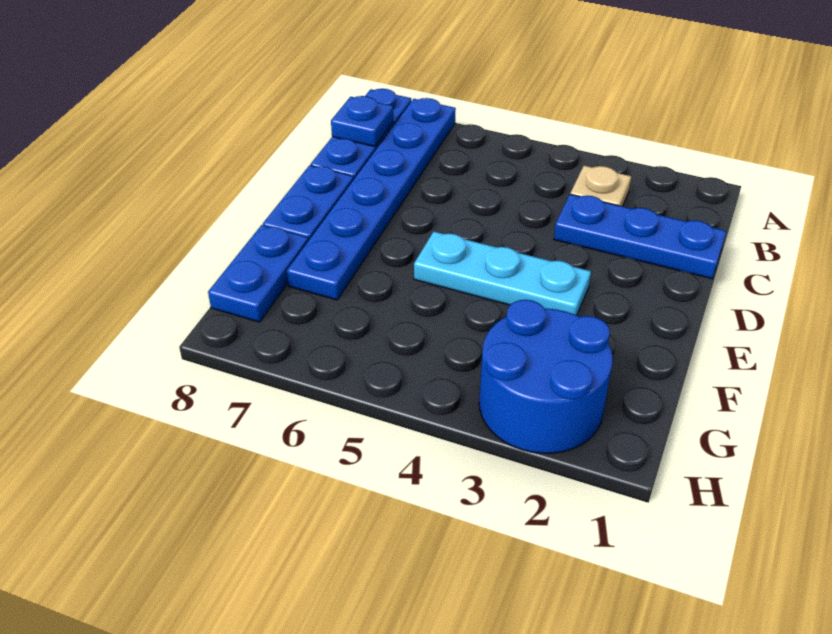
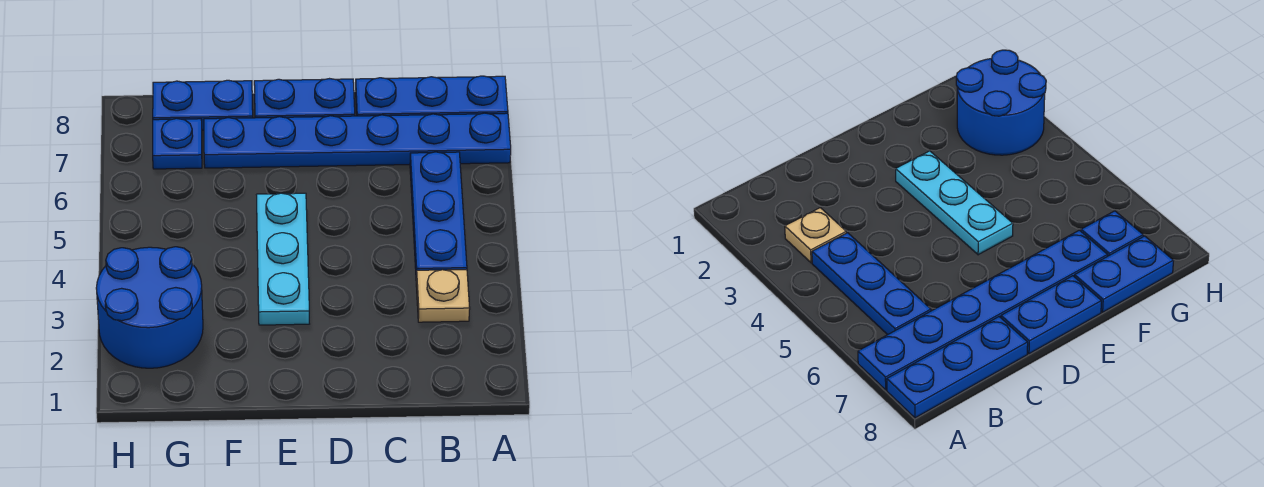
blue plate B8 level 2 -> blue plate G7 level 1
blue plate C1:C3 level 1 -> blue plate B4:B6 level 1

